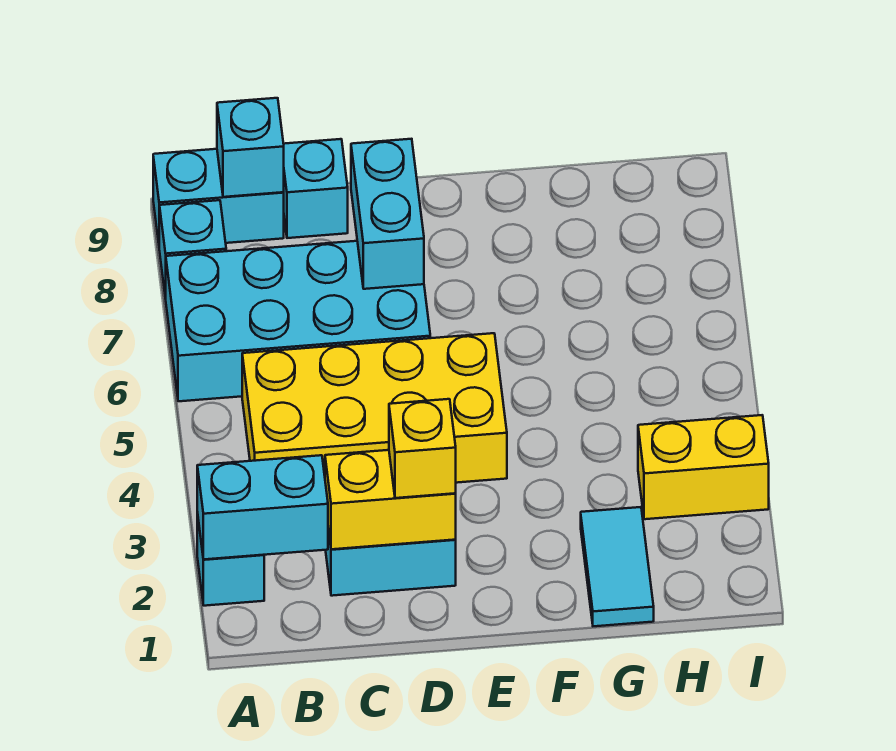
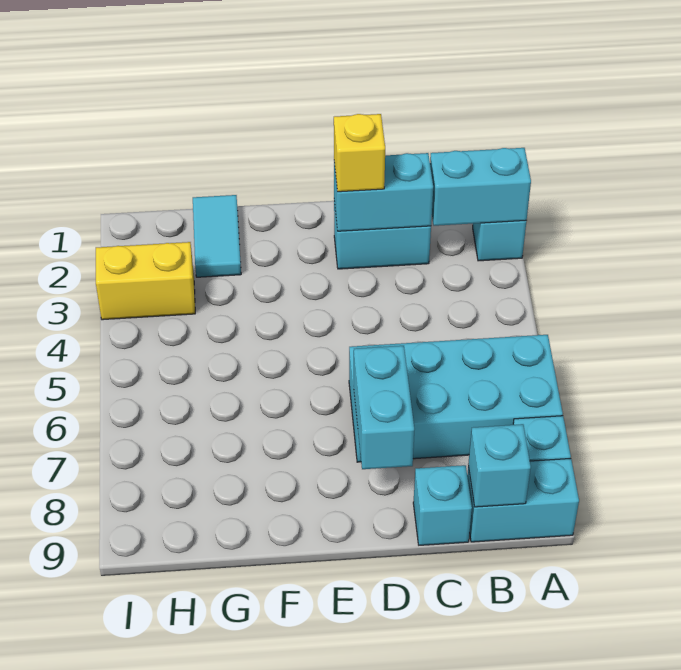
yellow brick B4:E5 level 1 -> none
yellow brick C2:D2 level 2 -> cyan brick C2:D2 level 2

